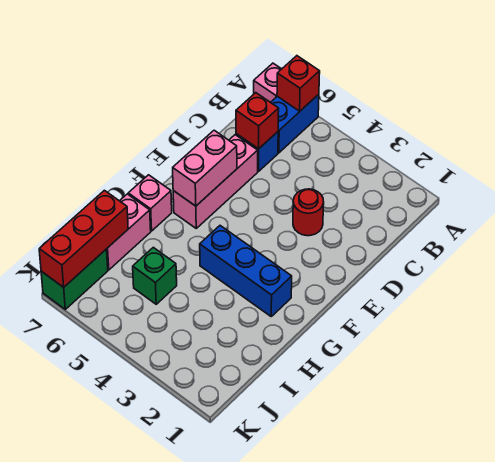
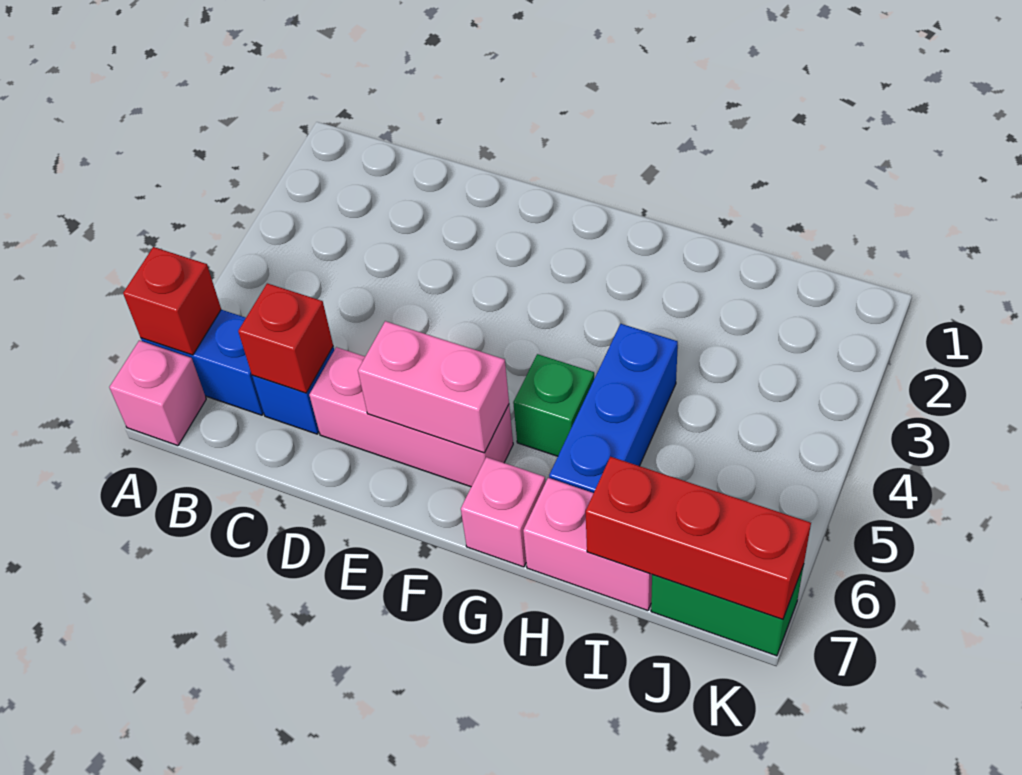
red round brick D3 level 1 -> none
blue brick G2:G4 level 1 -> blue brick H4:H6 level 1
green brick I5 level 1 -> green brick G5 level 1

